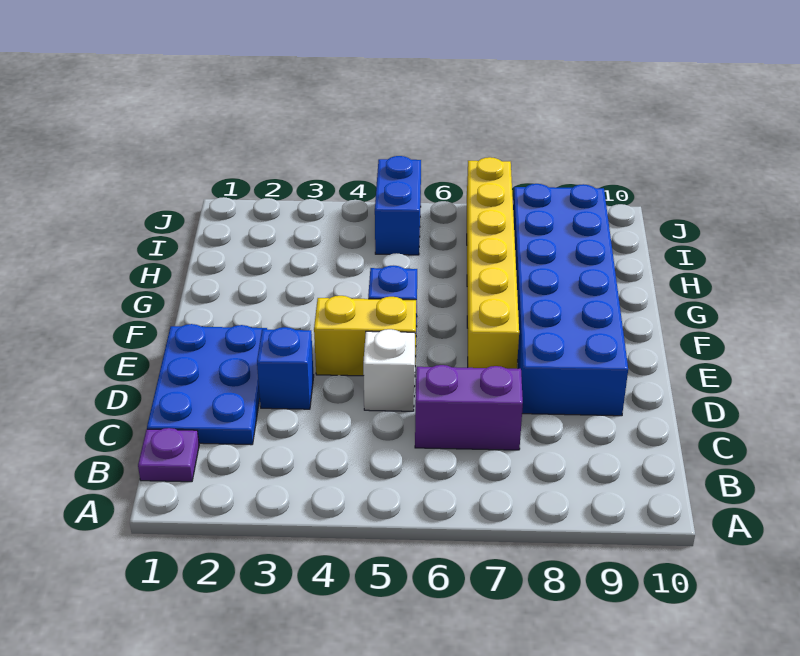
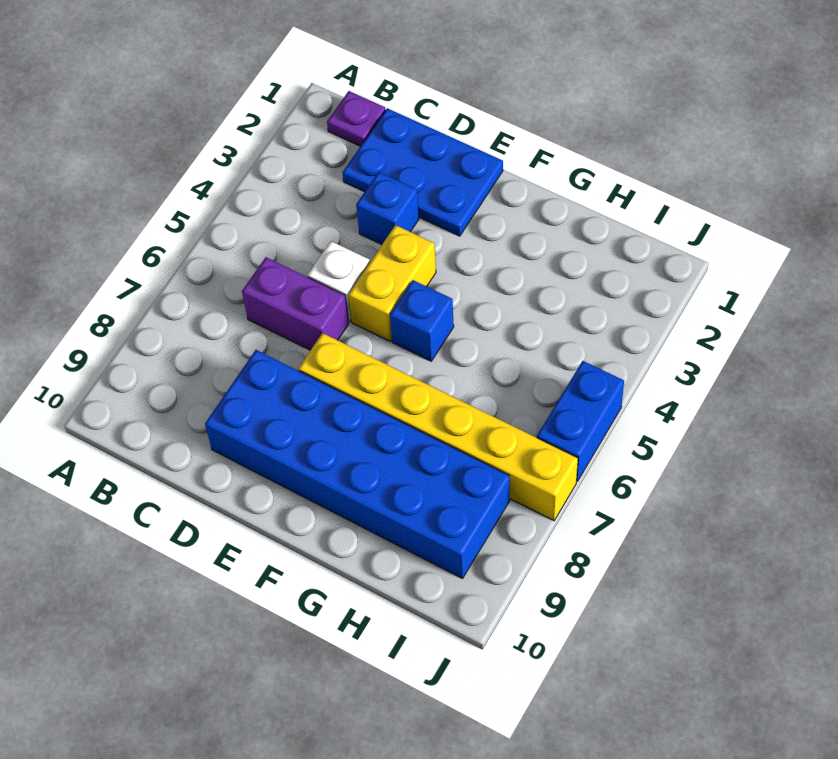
purple brick C6:C7 level 1 -> purple brick C6:D6 level 1
blue brick I5:J5 level 1 -> blue brick J5:J6 level 1

